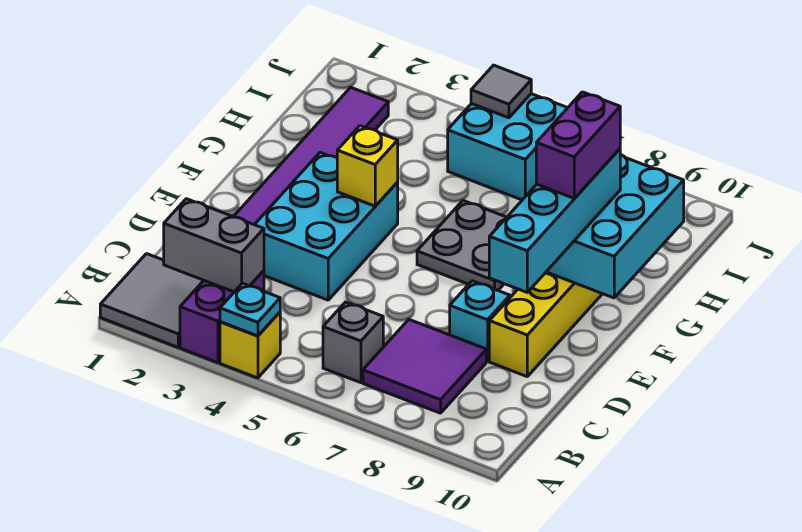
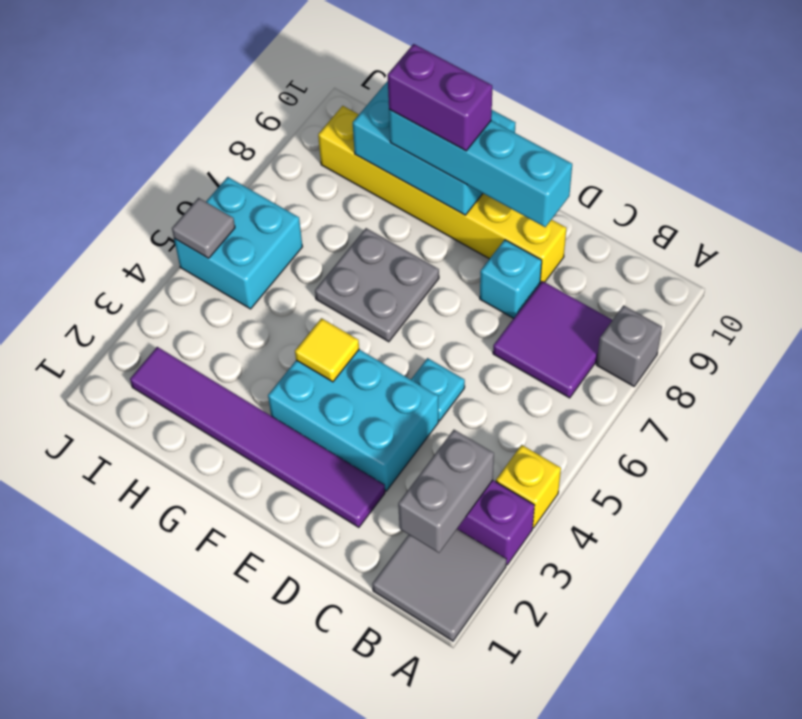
cyan plate A4 level 2 -> cyan plate D5 level 1
grey brick B6 level 1 -> grey brick A8 level 1
yellow brick F4 level 2 -> yellow tile F4 level 2

